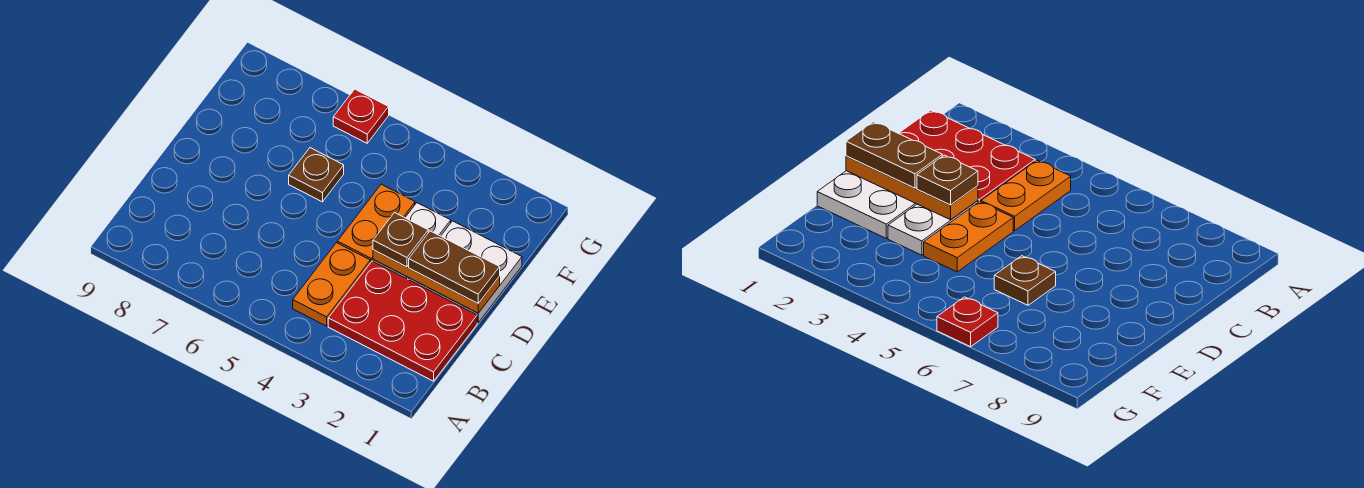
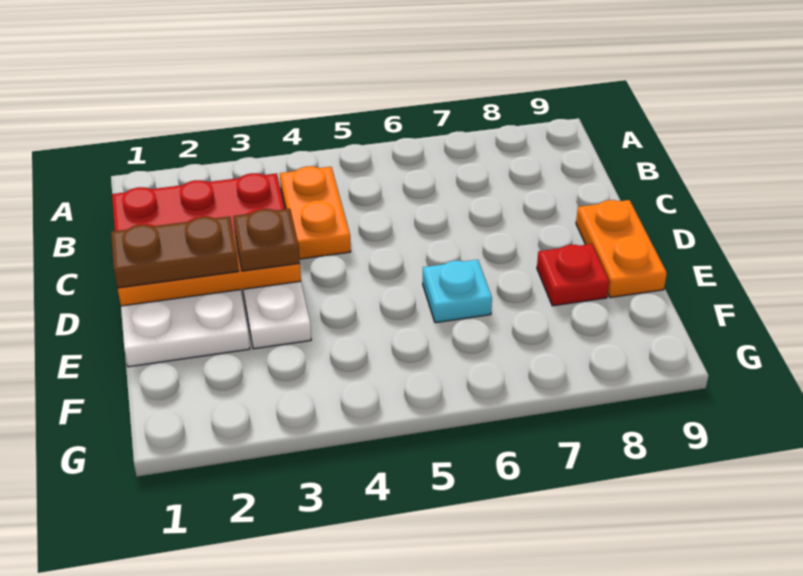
orange plate D4:E4 level 1 -> orange plate D9:E9 level 1
brown plate E6 level 1 -> cyan plate E6 level 1
red plate G6 level 1 -> red plate E8 level 1

